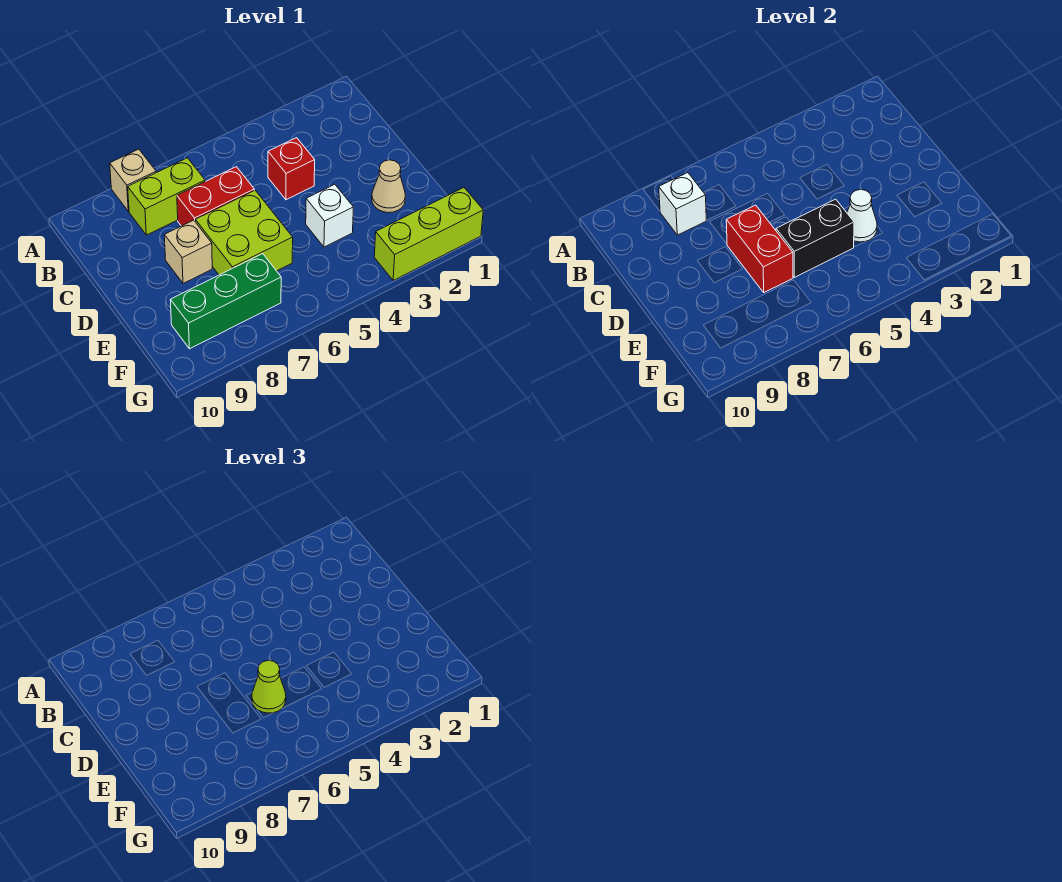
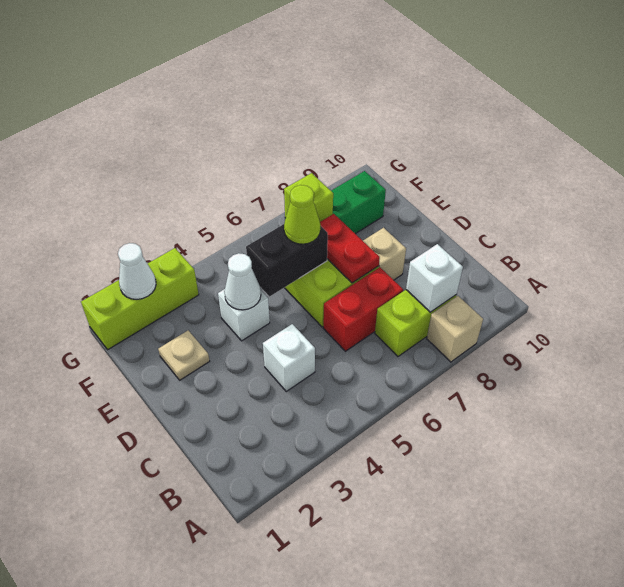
red brick C4 level 1 -> white brick C4 level 1
red brick D7:E7 level 2 -> red plate D7:E7 level 2
tan cone E2 level 1 -> tan plate E2 level 1
none -> lime brick F7 level 2
none -> white cone G2 level 2

